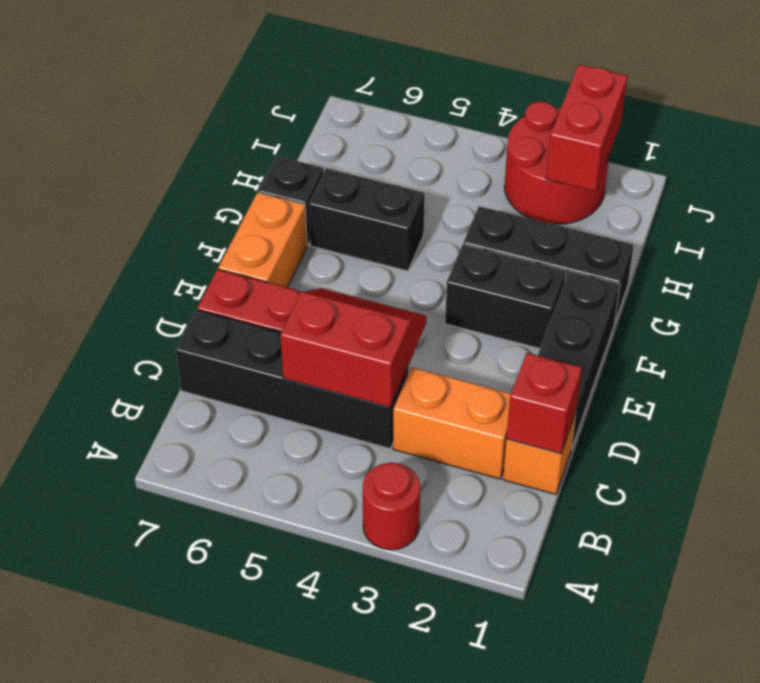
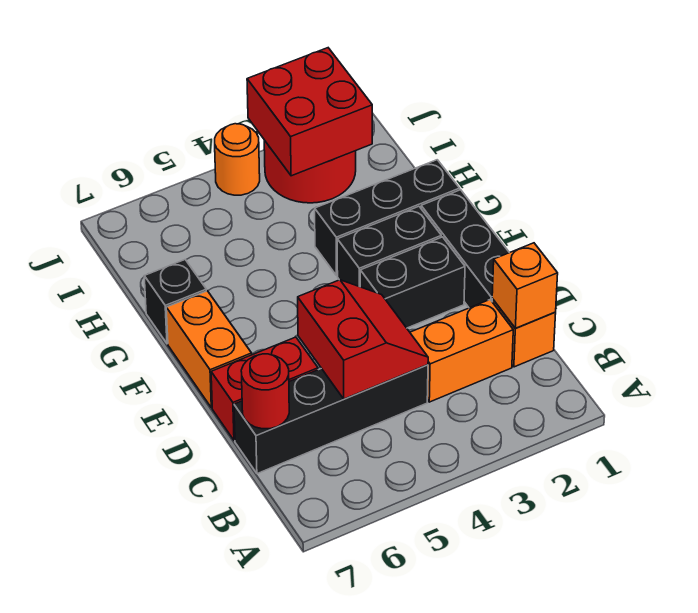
red round brick A3 level 1 -> red round brick C7 level 2
red brick C1 level 2 -> orange brick C1 level 2
red slope C4:D5 level 2 top C -> red slope C4:D5 level 2 top 5
black brick G5:G6 level 1 -> black brick E2:E3 level 1
red brick I2:J2 level 2 -> red brick I2:J3 level 2
none -> orange round brick J4 level 1

